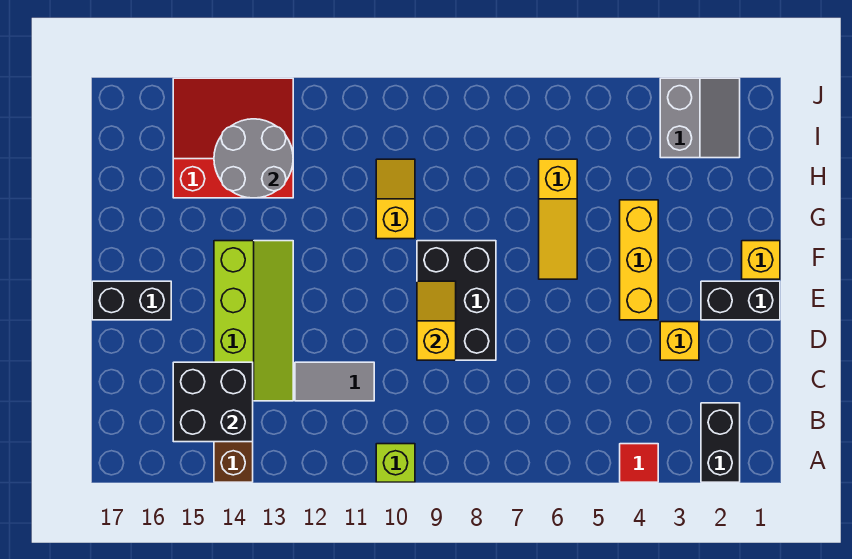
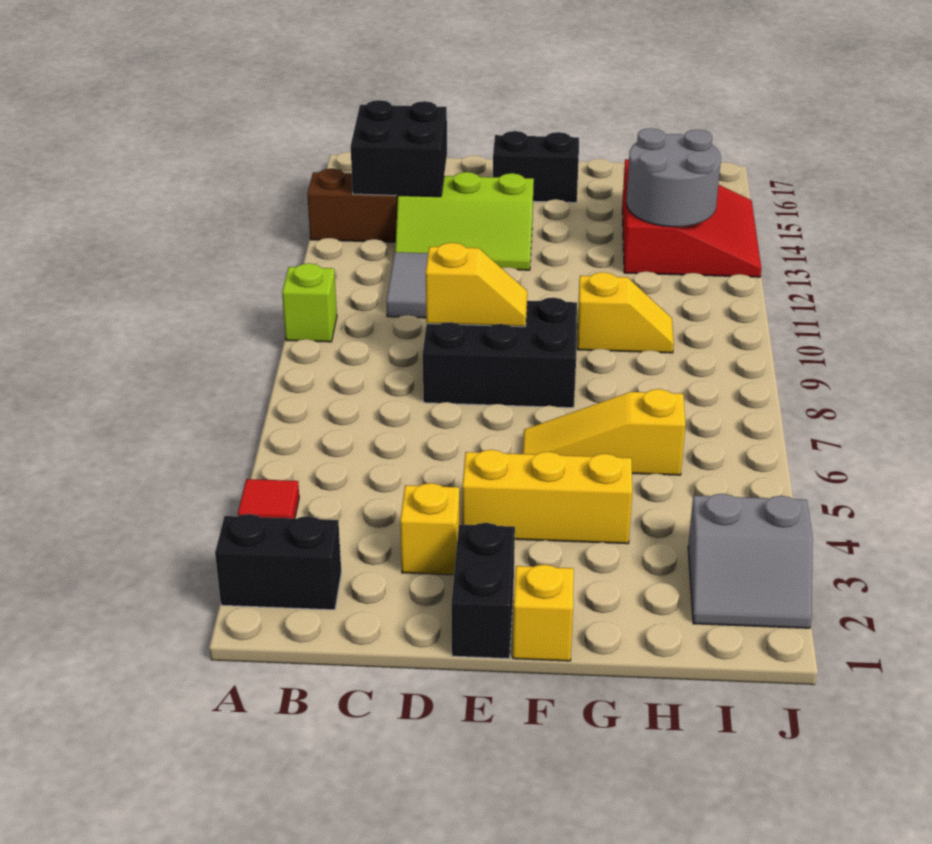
lime slope C13:F14 level 1 top 14 -> lime slope C13:E14 level 1 top 14
black brick E16:E17 level 1 -> black brick E16:F16 level 1

